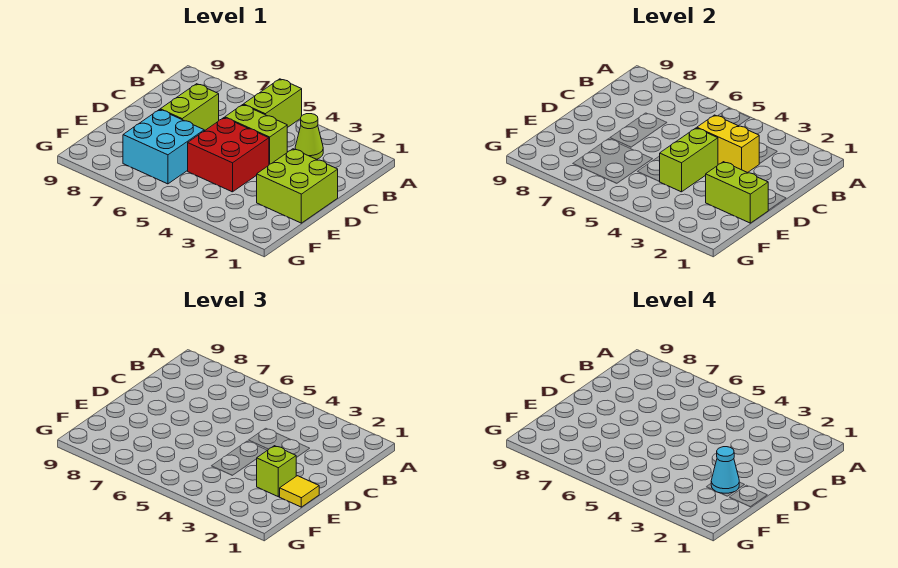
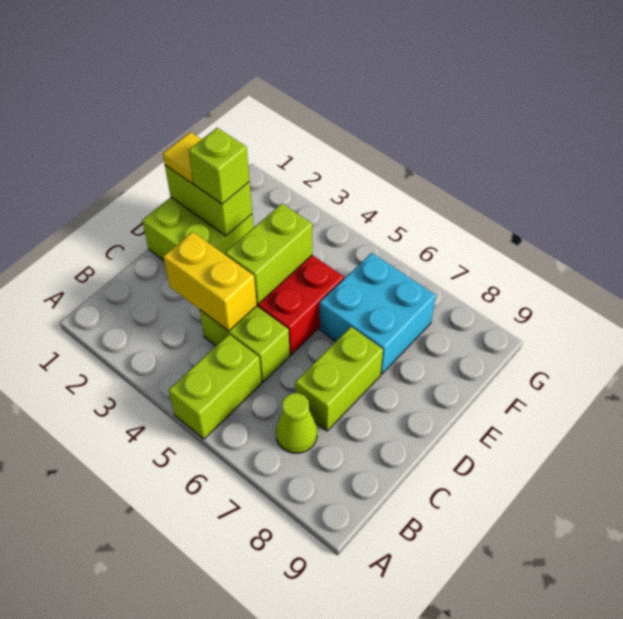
lime cone B3 level 1 -> lime cone B7 level 1
cyan cone E2 level 4 -> none

